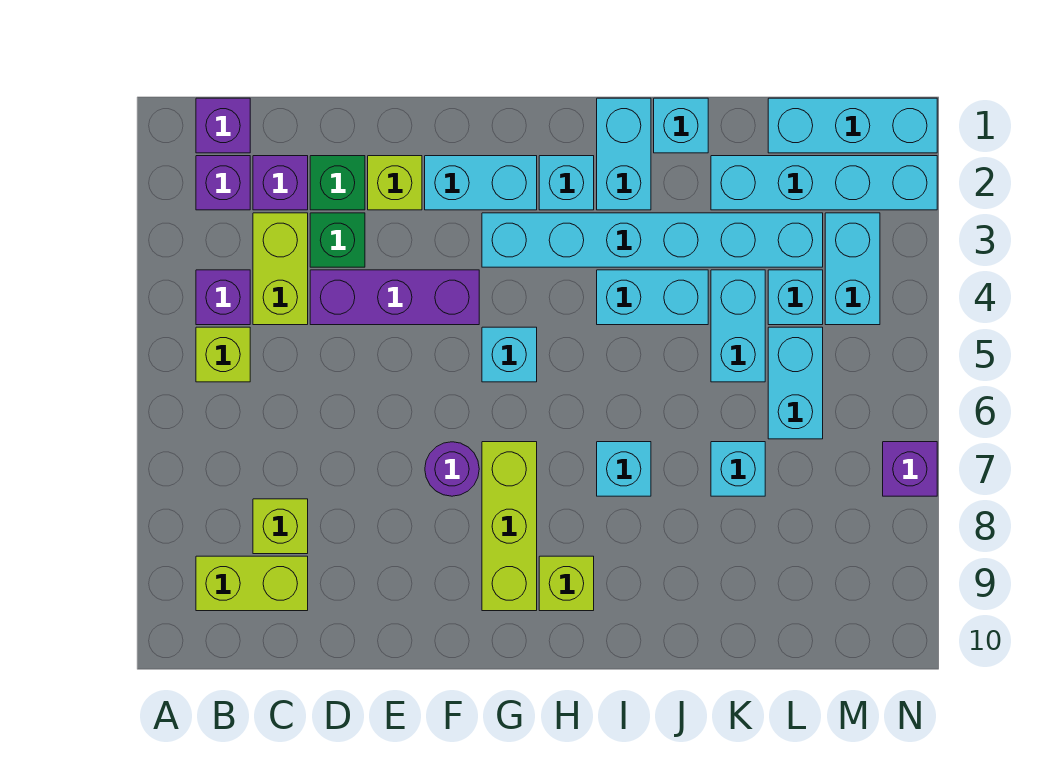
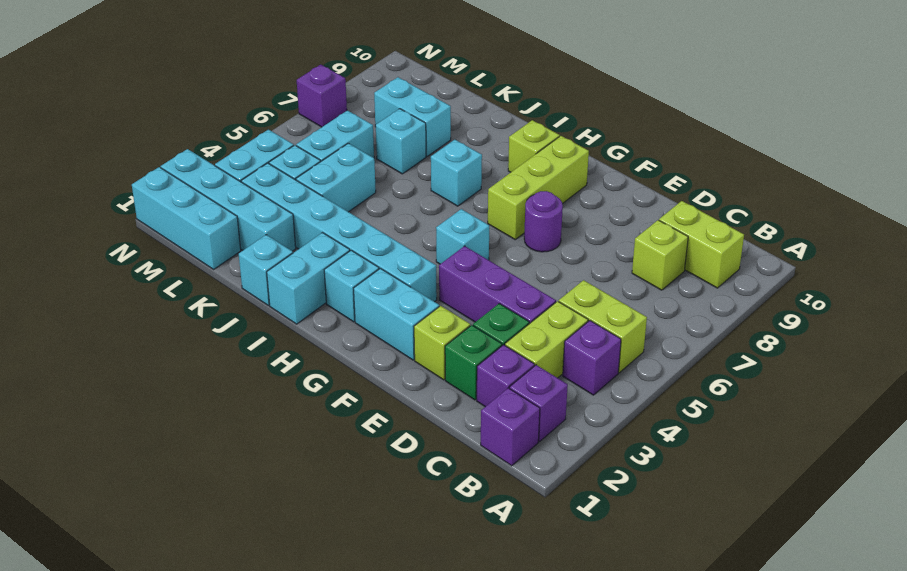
lime brick B5 level 1 -> lime brick B5:C5 level 1
cyan brick I4:J4 level 1 -> cyan brick K8:L8 level 1

